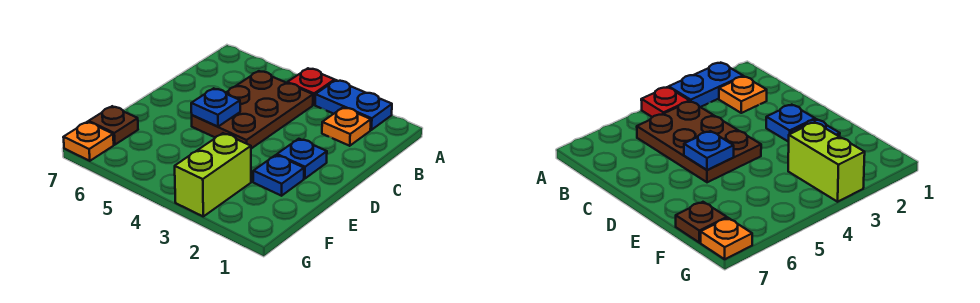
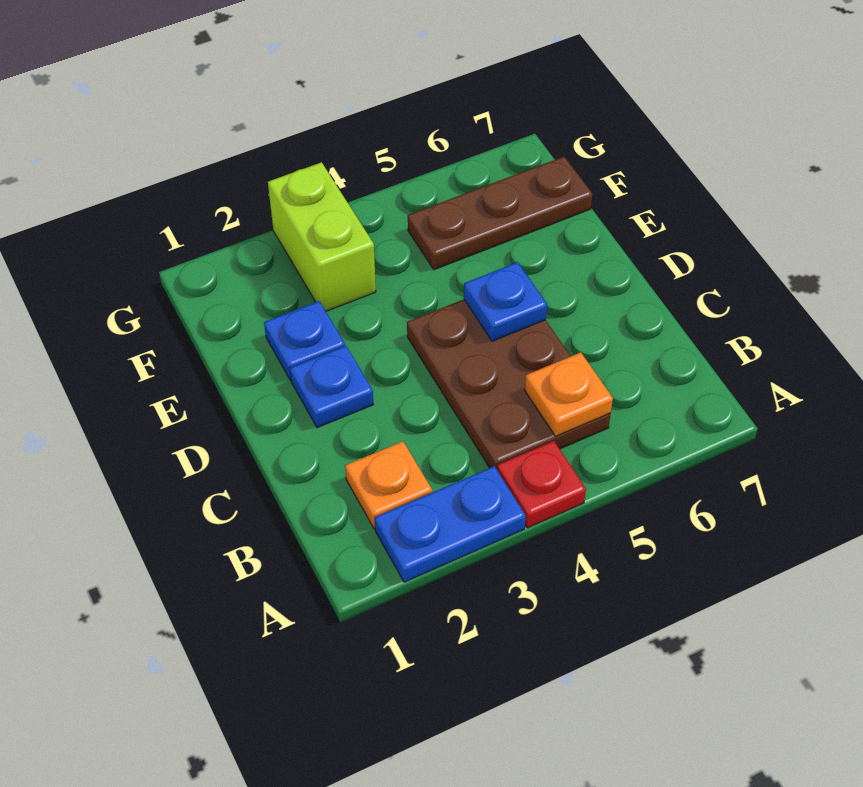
brown plate F7 level 1 -> brown plate F5:F7 level 1
orange plate G7 level 1 -> orange plate B5 level 2

